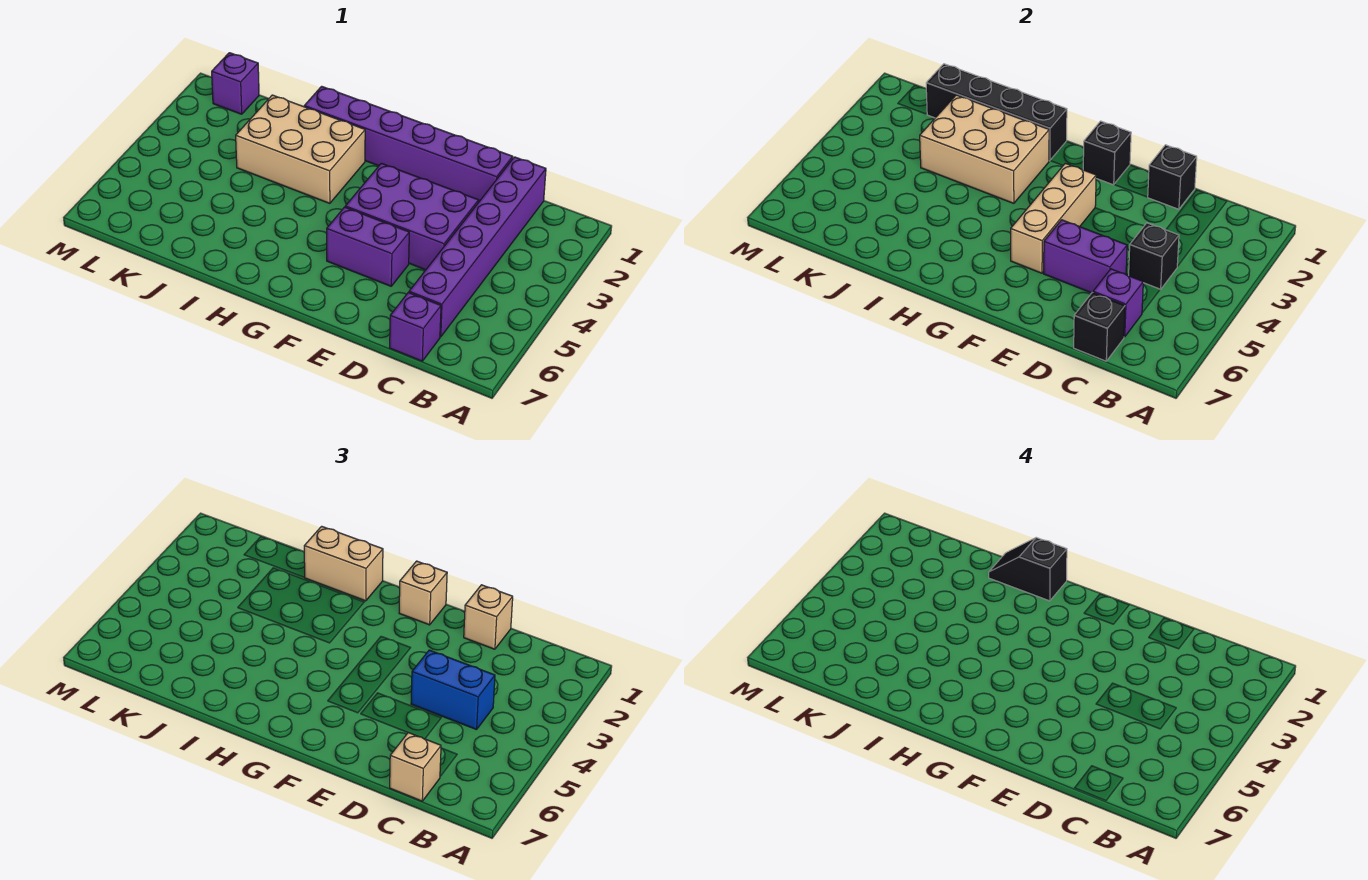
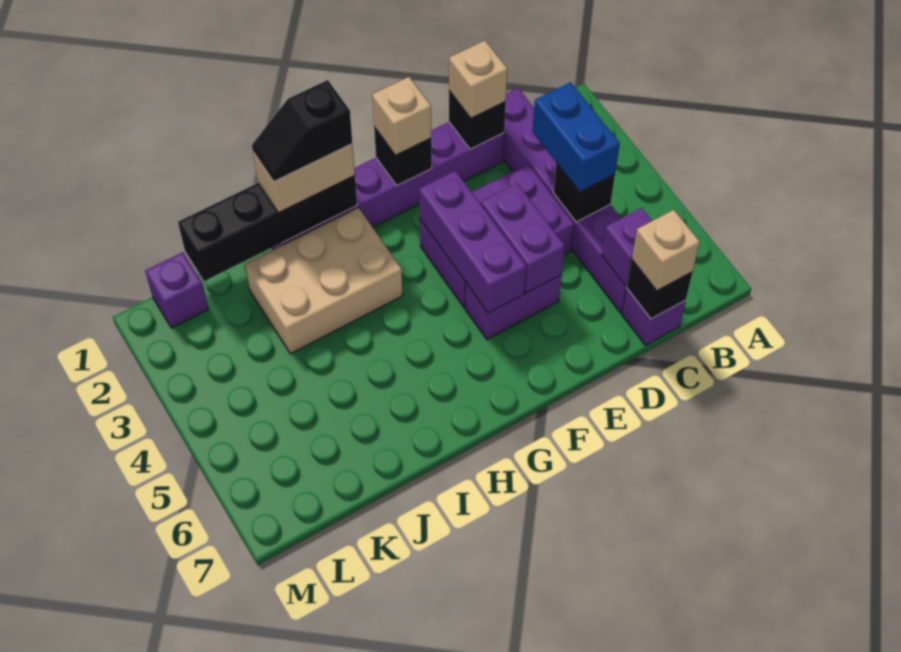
blue brick C4:D4 level 3 -> blue brick C3:C4 level 3
purple brick D5:E5 level 2 -> purple brick E4:E5 level 2
tan brick F3:F5 level 2 -> purple brick F3:F5 level 2
tan brick H2:J3 level 2 -> none

